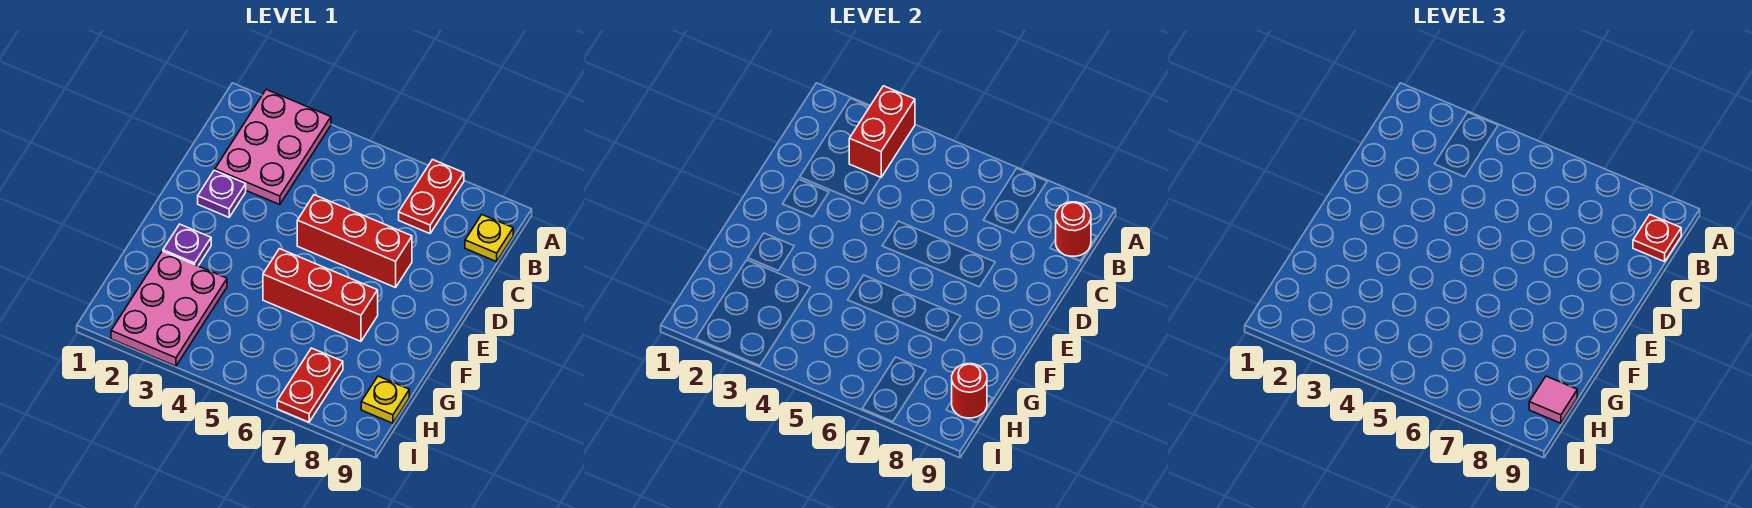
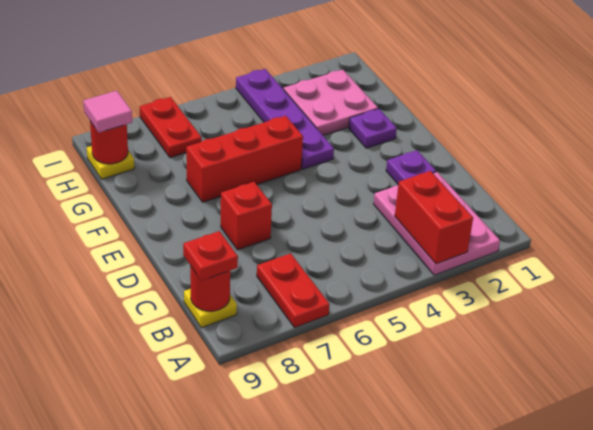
red brick D5:D7 level 1 -> red brick D7 level 1
none -> purple plate F4:I4 level 1
pink plate G2:I3 level 1 -> pink plate G2:H3 level 1

